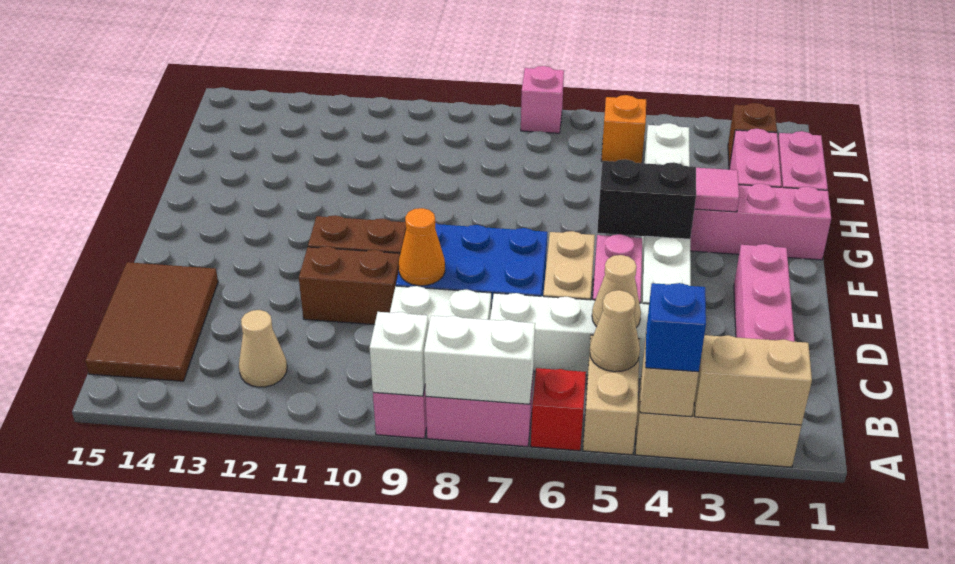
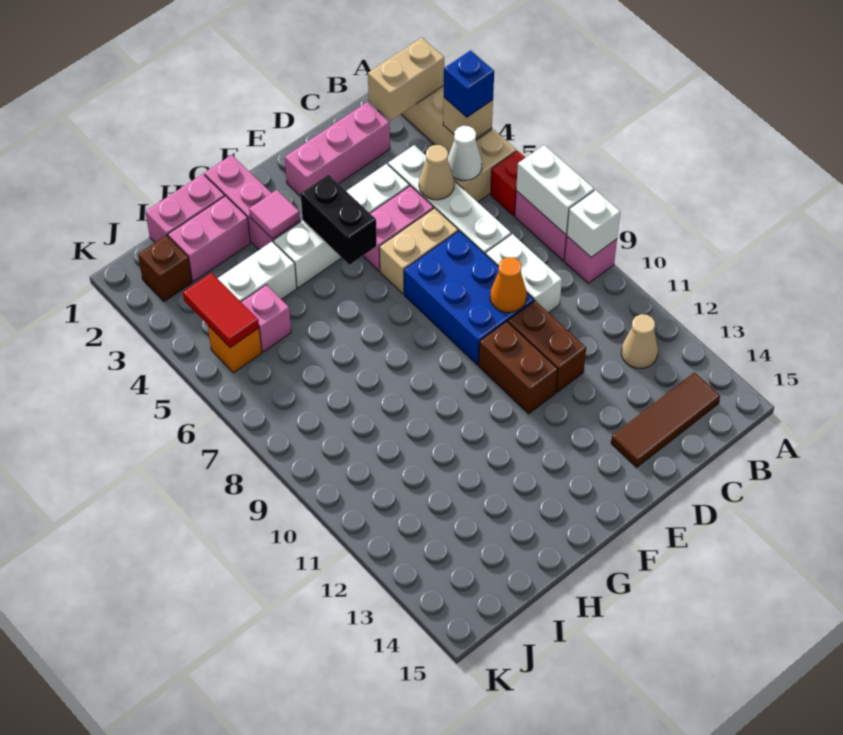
tan brick A2:A3 level 2 -> tan brick A2:B2 level 2
tan cone B5 level 2 -> white cone B5 level 2
brown tile B14:D15 level 1 -> brown tile B14:D14 level 1
none -> red tile J4:J5 level 2
pink brick K7 level 1 -> pink brick I5 level 1

